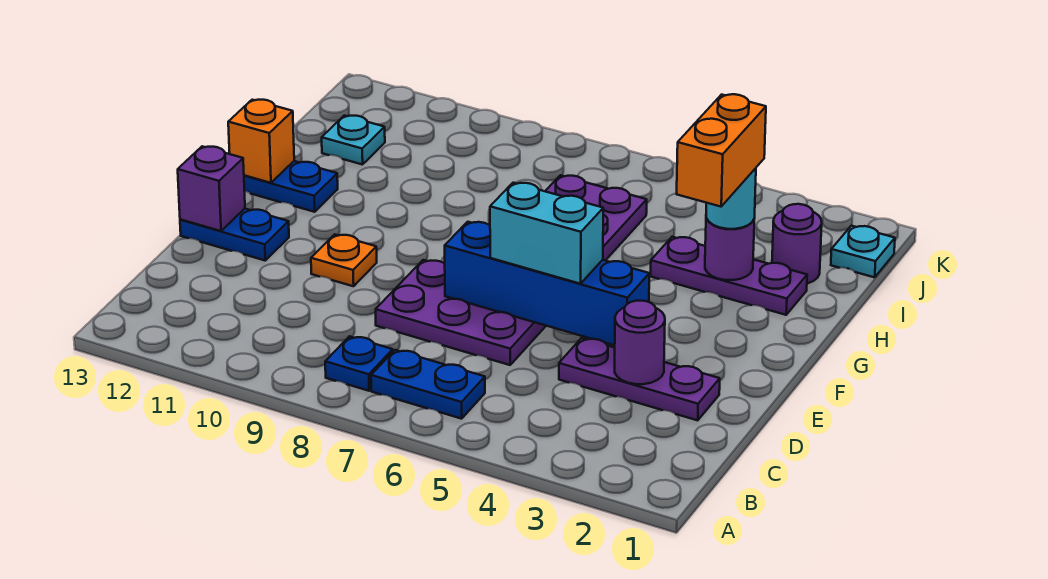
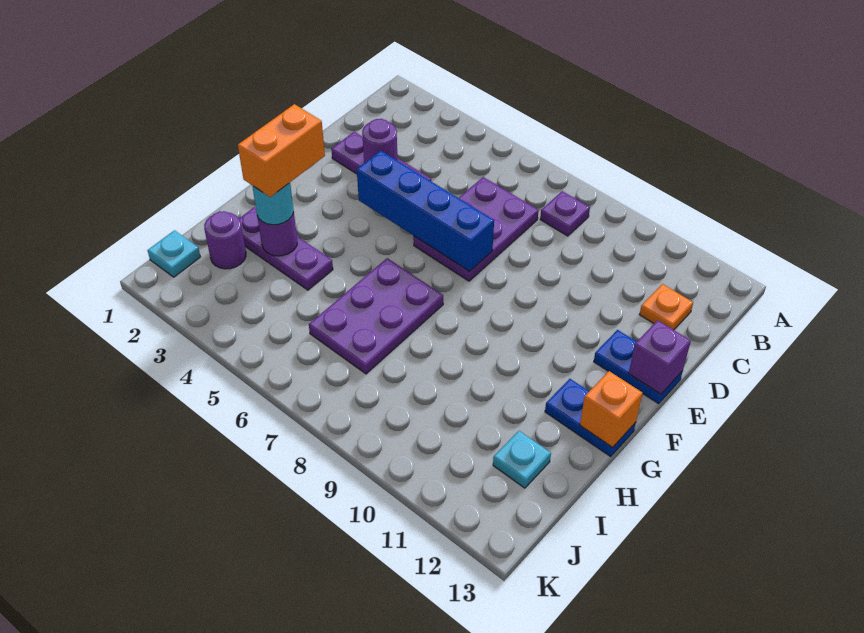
blue plate B6:B7 level 1 -> none
blue plate B8 level 1 -> purple plate B8 level 1
purple plate D6:E8 level 1 -> purple plate C6:E7 level 1
cyan brick E5:E6 level 3 -> none
orange plate E10 level 1 -> orange plate C12 level 1

